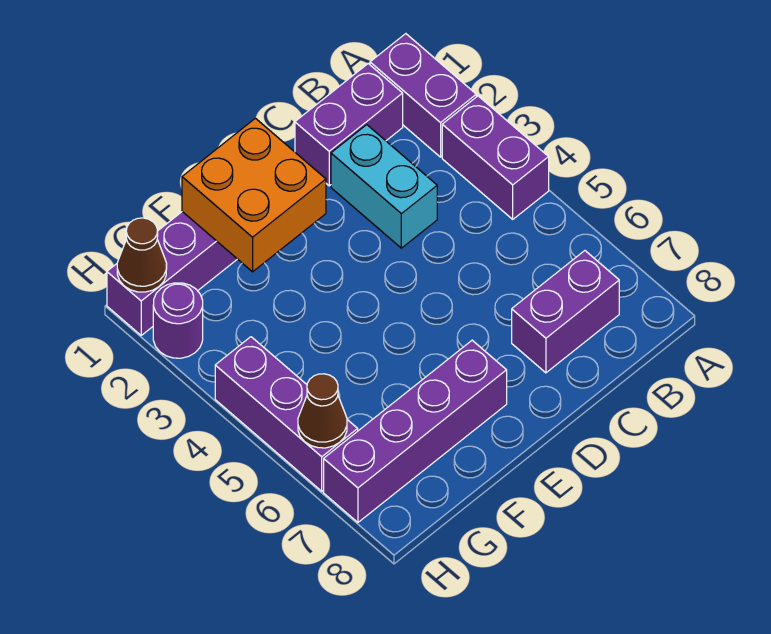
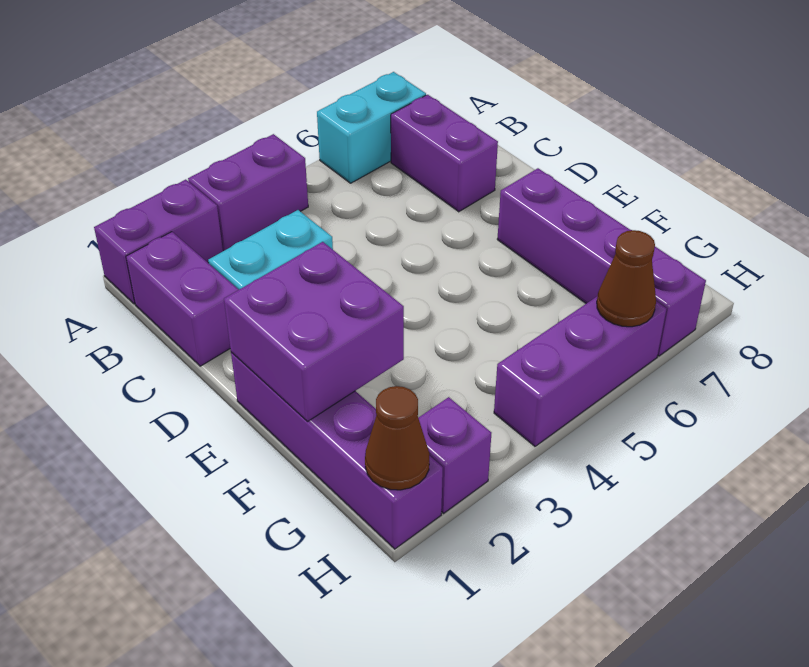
none -> cyan brick A6:A7 level 1
orange brick E1:F2 level 2 -> purple brick E1:F2 level 2
purple round brick H2 level 1 -> purple brick H2 level 1

